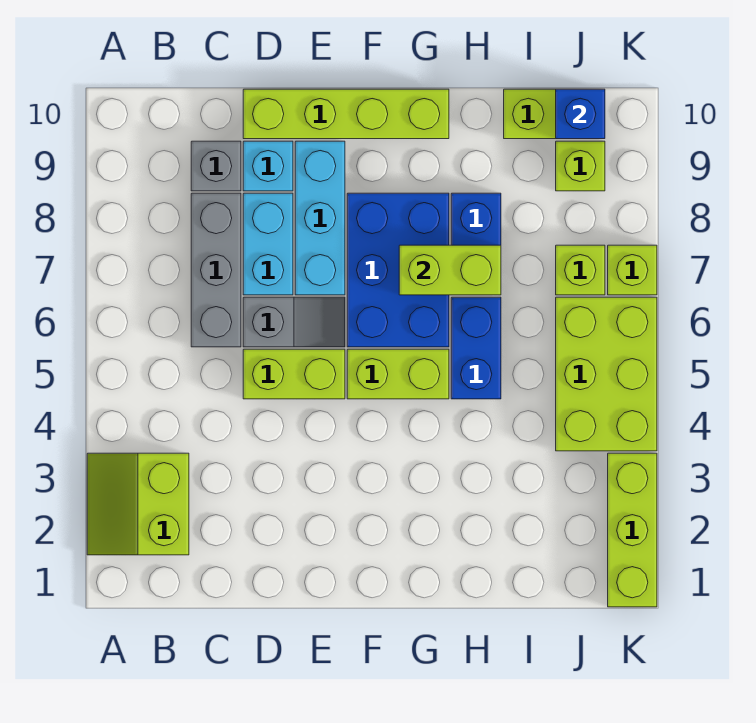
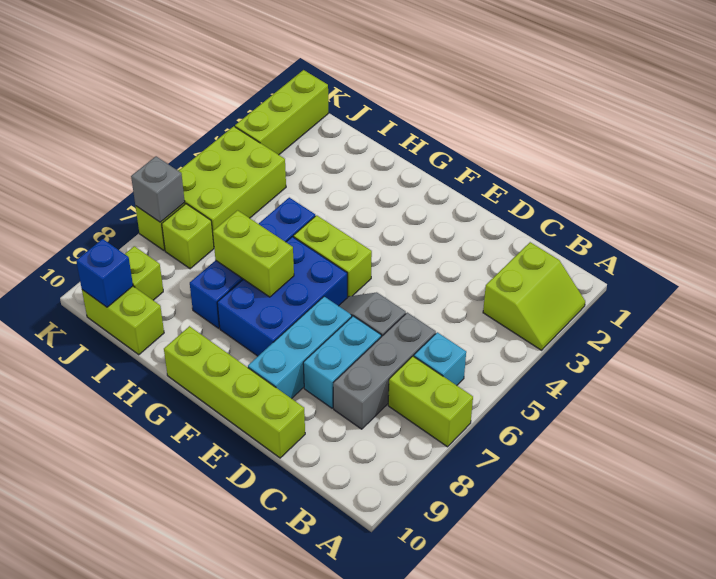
grey brick C9 level 1 -> grey brick K7 level 2
lime brick D5:E5 level 1 -> lime brick A7:B7 level 1
cyan brick D9 level 1 -> cyan brick B6 level 1

